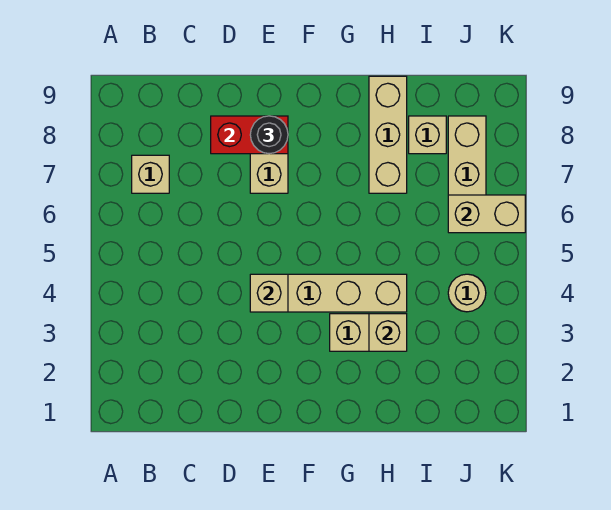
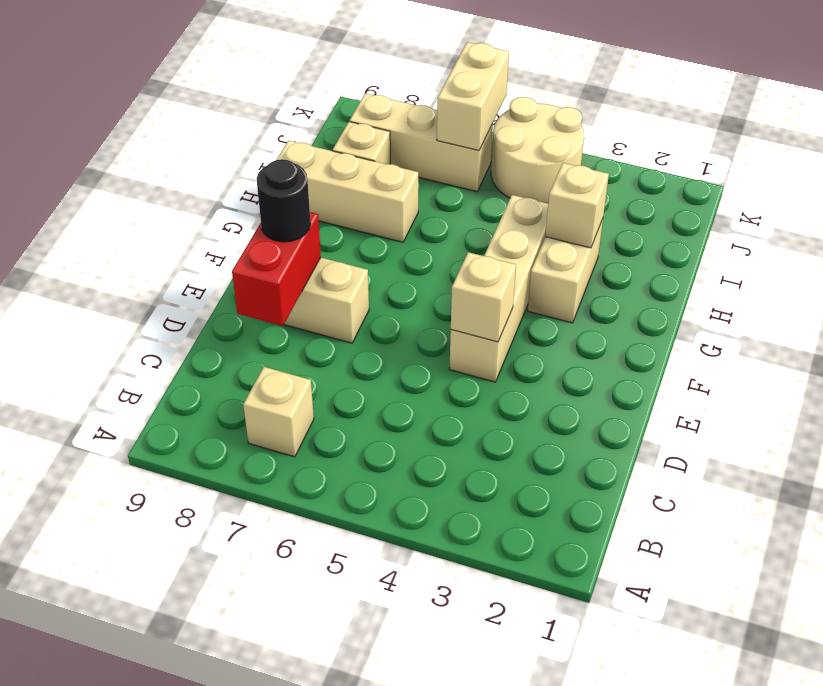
tan round brick J4 level 1 -> tan round brick J4:K5 level 1

